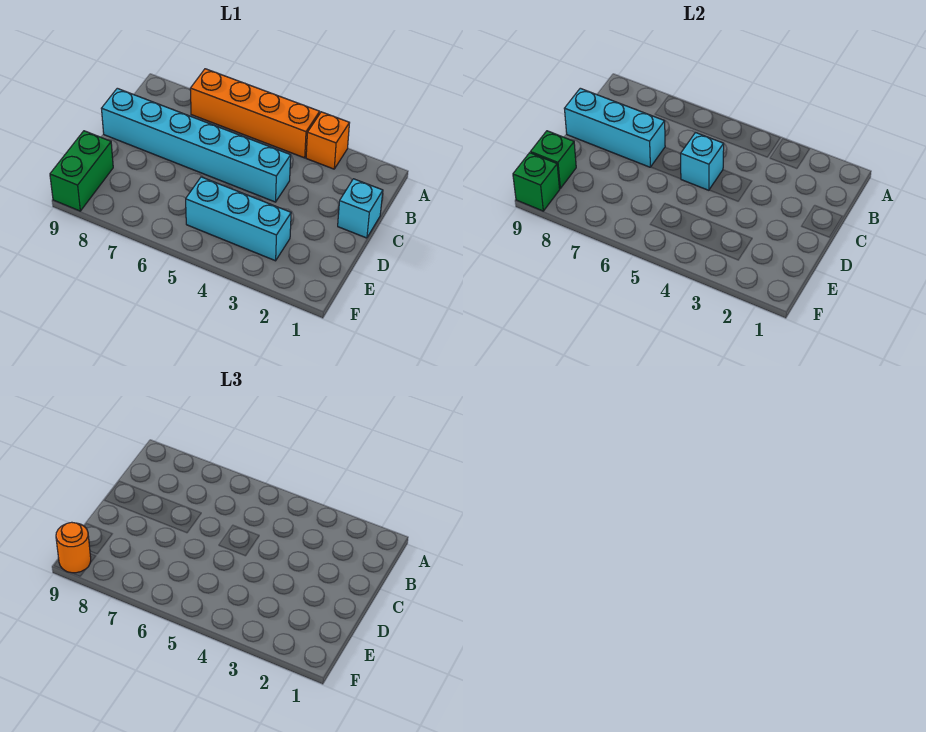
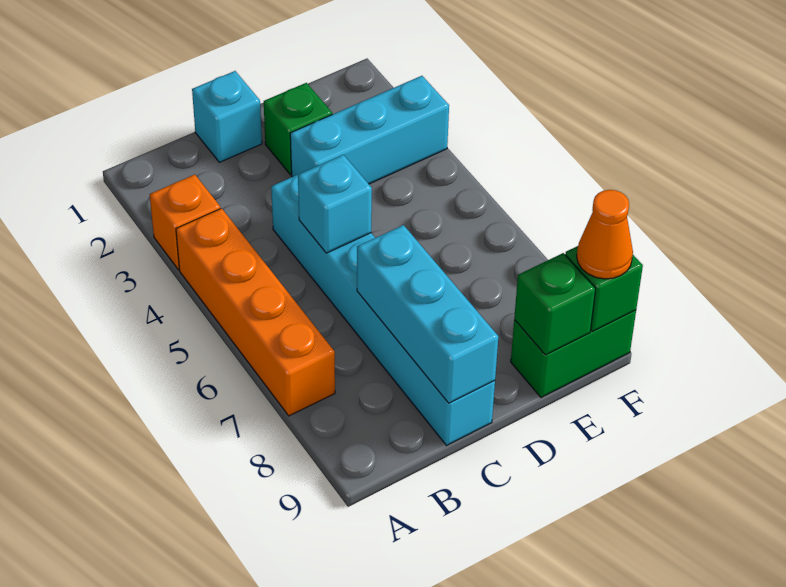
none -> green brick D2 level 1
cyan brick E3:E5 level 1 -> cyan brick D3:F3 level 1
orange round brick F9 level 3 -> orange cone F9 level 3

